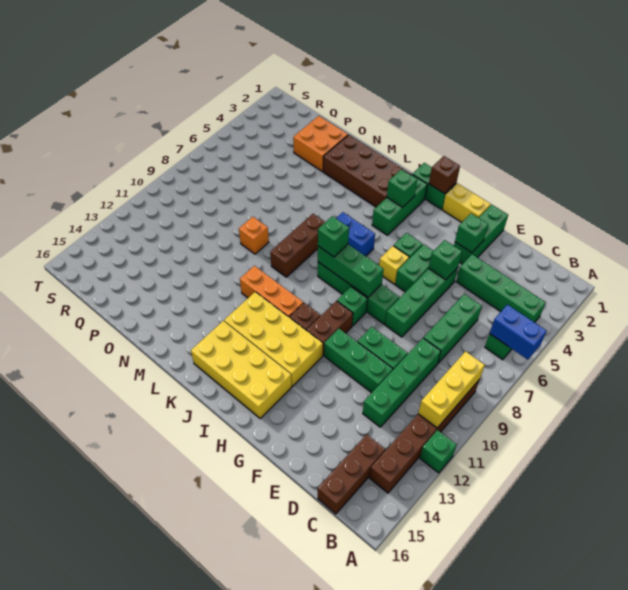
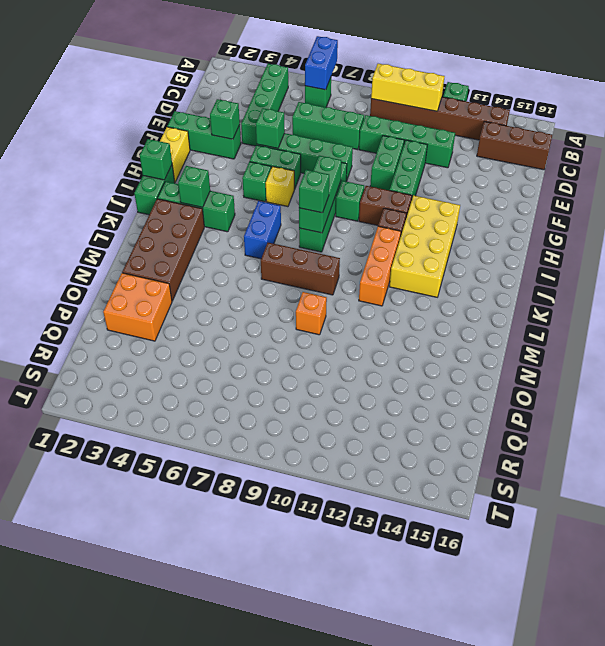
yellow brick H14:K15 level 1 -> none
brown brick I1 level 2 -> green brick I1 level 2

